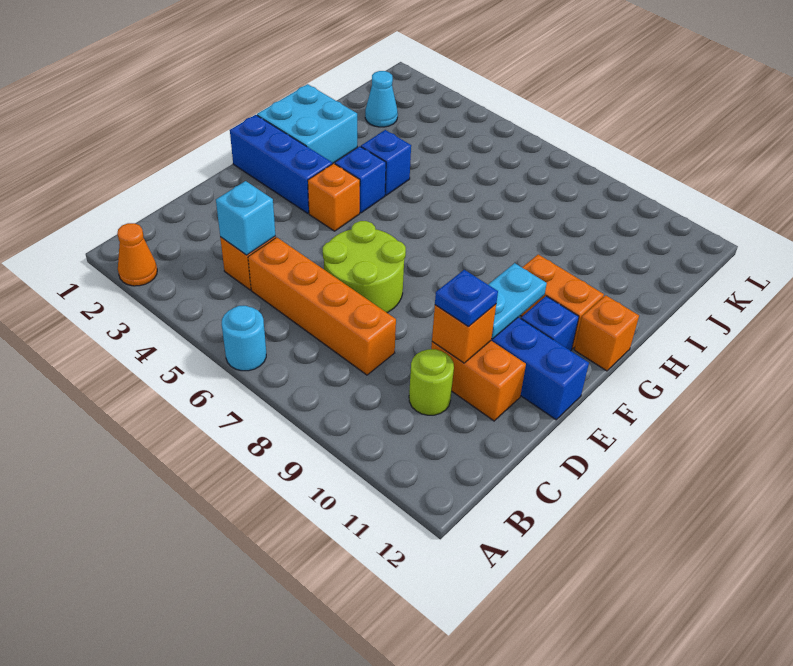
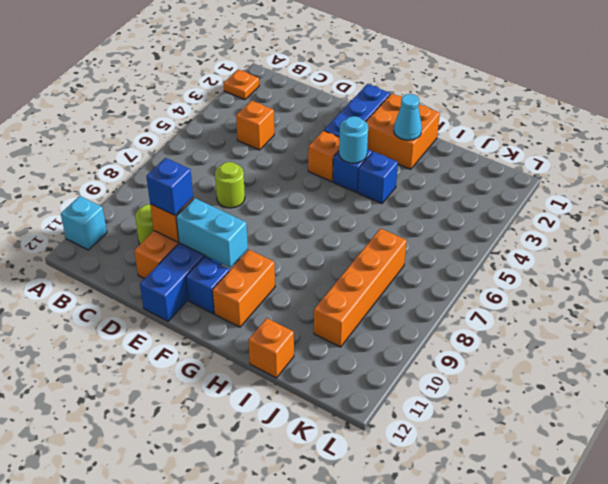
orange cone A2 level 1 -> orange plate A2 level 1
cyan round brick A6 level 1 -> cyan round brick G4 level 2
cyan brick C4 level 2 -> cyan brick A11 level 1
orange brick C5:C8 level 1 -> orange brick J7:J10 level 1
lime round brick D6:E7 level 1 -> lime round brick D7 level 1
blue plate D10 level 3 -> blue brick D10 level 3
cyan plate E10:F10 level 2 -> cyan brick E10:F10 level 2
cyan brick G1:H2 level 1 -> orange brick G1:H2 level 1
orange brick G12 level 1 -> orange brick I12 level 1
cyan cone J2 level 1 -> cyan cone H2 level 2

